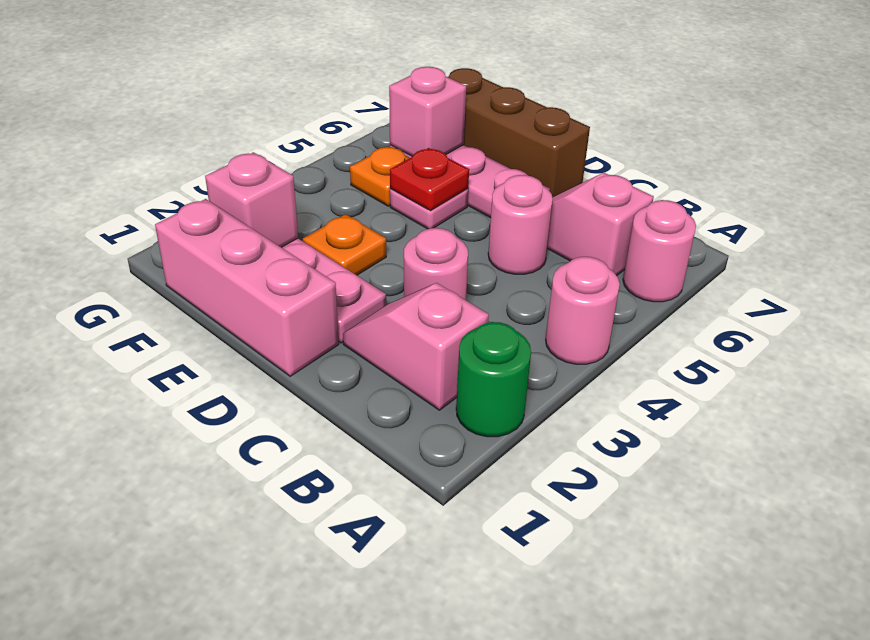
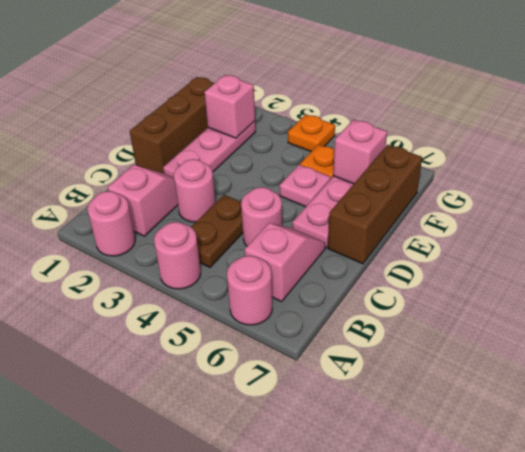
green round brick A2 level 1 -> pink round brick A2 level 1
none -> brown plate B4:C4 level 1
pink brick D1:F1 level 1 -> brown brick D1:F1 level 1
orange plate E3 level 1 -> orange plate G4 level 1
red plate E5 level 2 -> none

